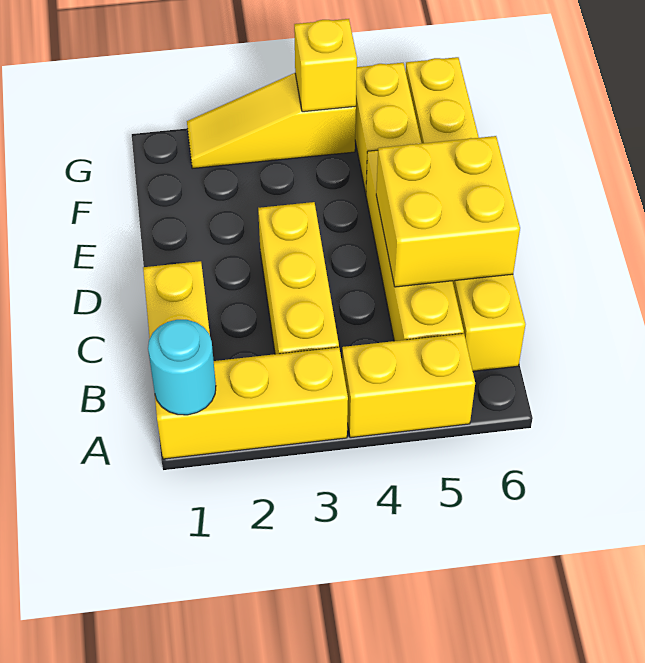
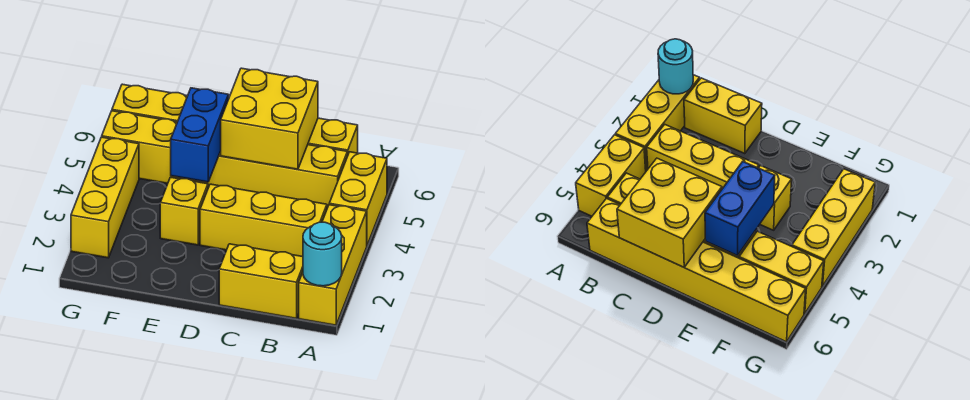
none -> blue brick E4:E5 level 2
yellow slope G2:G4 level 1 top 4 -> yellow brick G2:G4 level 1
yellow brick G4 level 2 -> yellow brick E3 level 1

